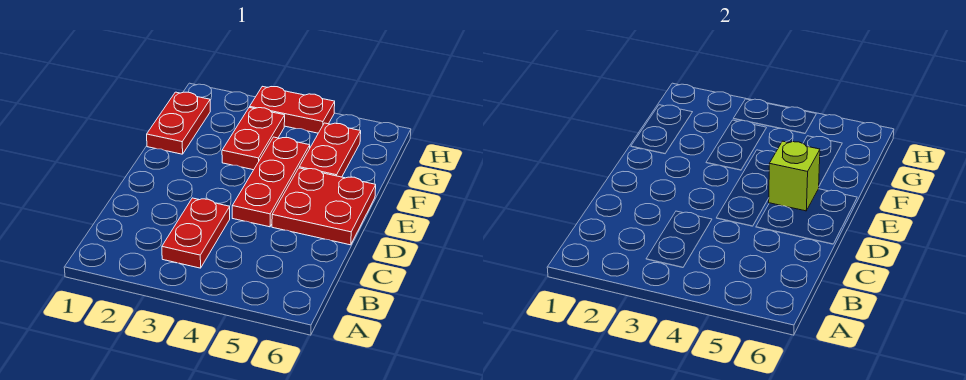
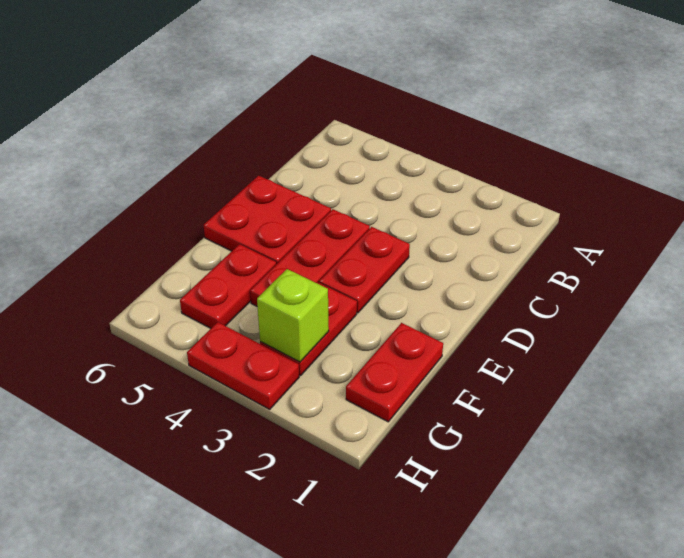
red plate B3:C3 level 1 -> red plate D3:E3 level 1
lime brick E5 level 2 -> lime brick G3 level 2

